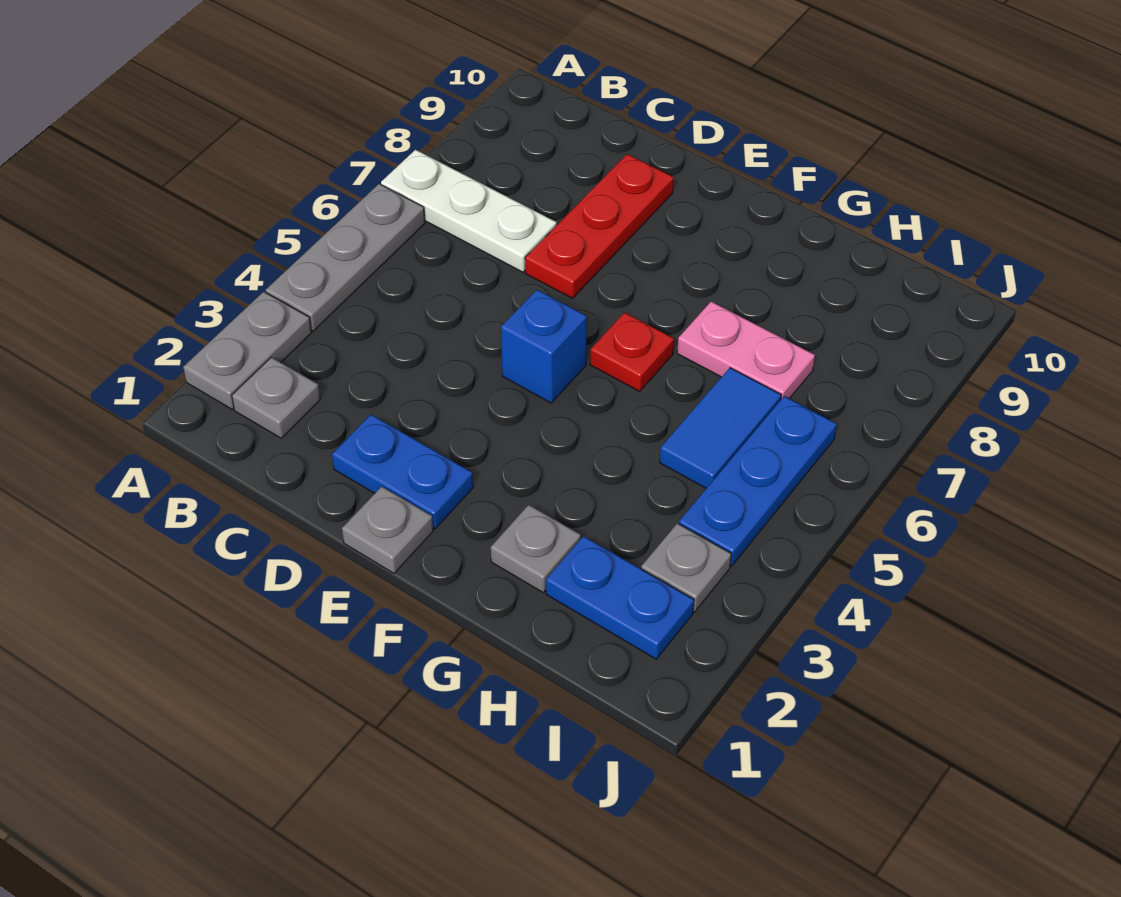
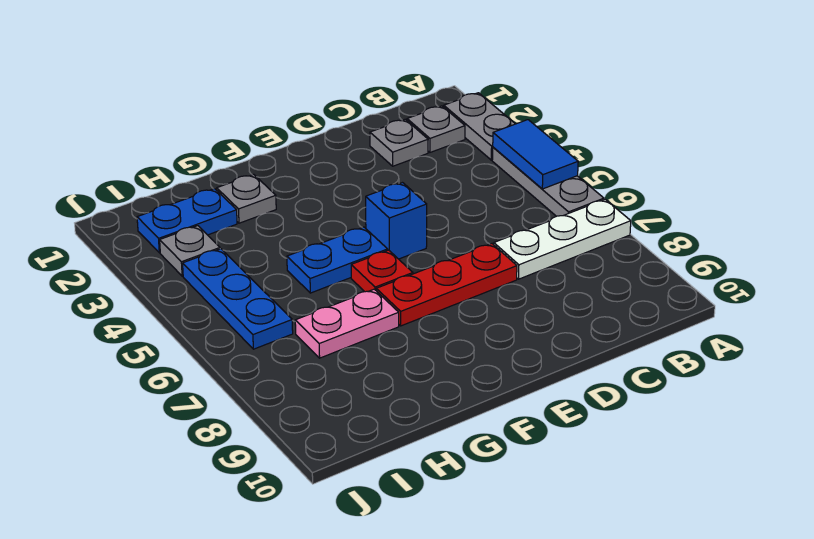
blue plate D2:E2 level 1 -> blue plate F5:G5 level 1
red plate D7:D9 level 1 -> red plate D7:F7 level 1
grey plate E1 level 1 -> grey plate C2 level 1
blue tile H5:H6 level 1 -> blue tile A4:A5 level 2

